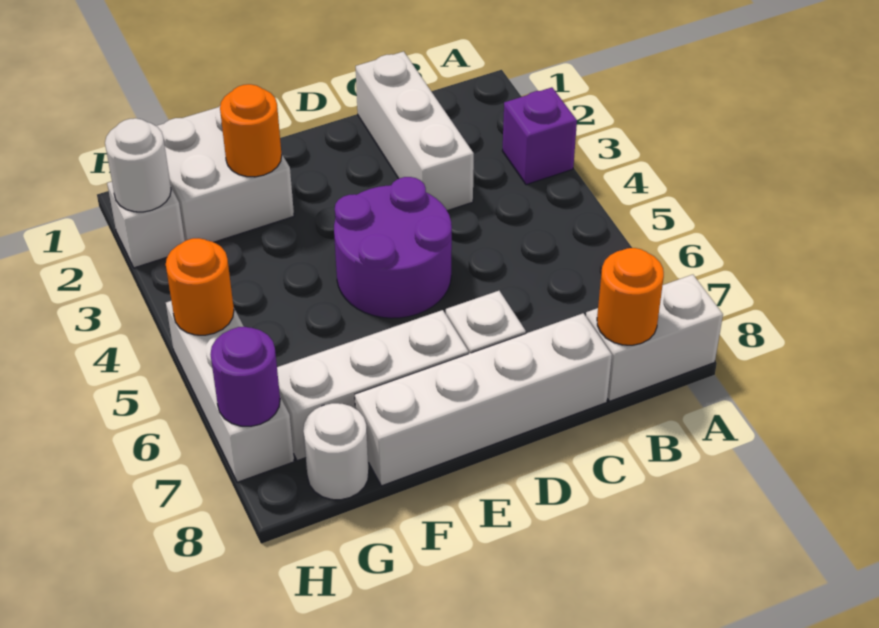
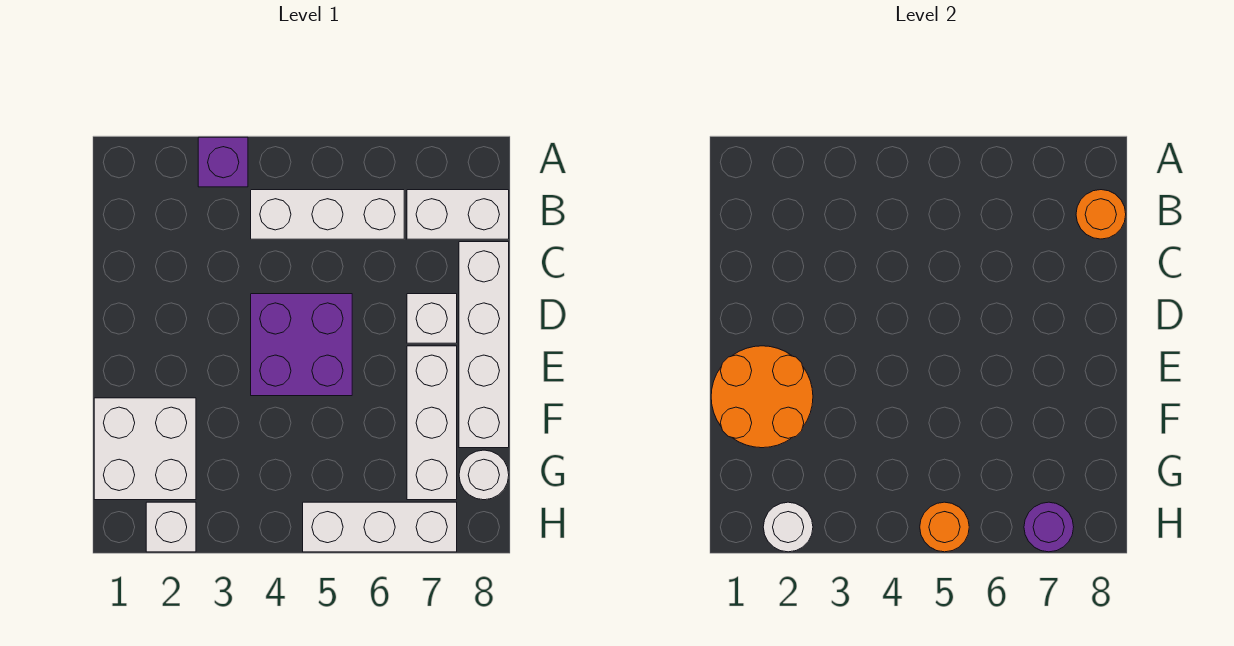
white brick A8:B8 level 1 -> white brick B7:B8 level 1
white brick C1:C3 level 1 -> white brick B4:B6 level 1
purple round brick D4:E5 level 1 -> purple brick D4:E5 level 1
orange round brick F2 level 2 -> orange round brick E1:F2 level 2

